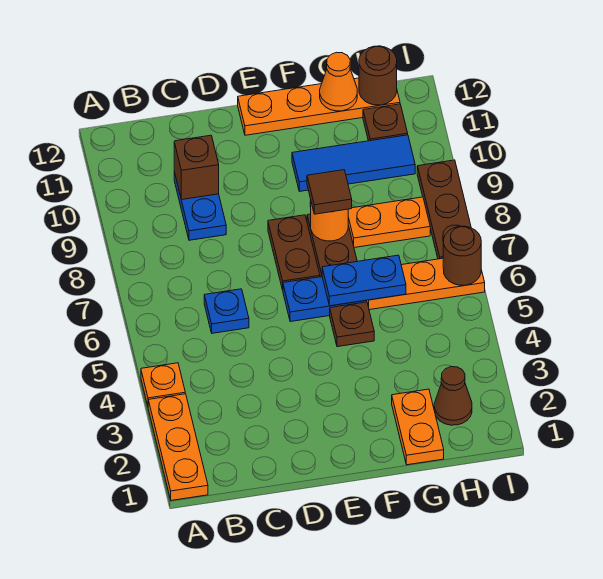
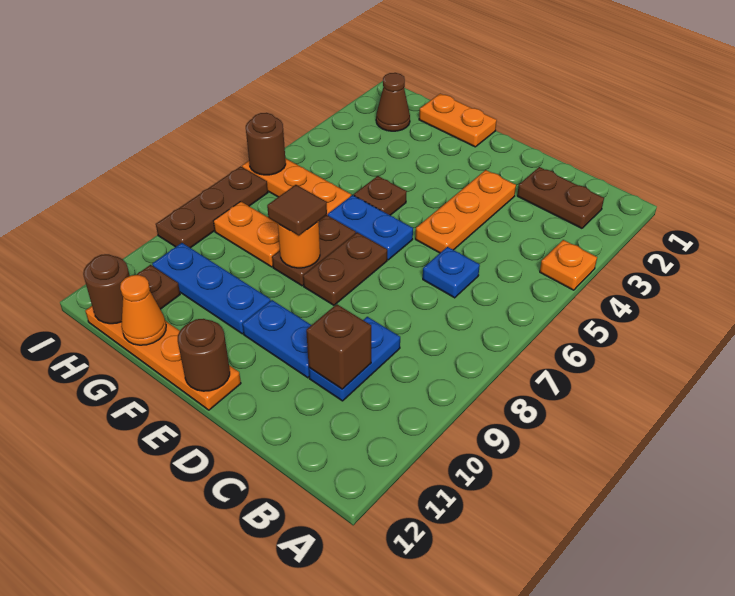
orange plate A1:A3 level 1 -> orange plate D3:D5 level 1
none -> brown plate B2:C2 level 1
none -> brown round brick E12 level 2
blue plate F6:G6 level 2 -> blue plate D10:E10 level 1
blue tile F10:H10 level 1 -> blue plate F10:H10 level 1
orange plate G1:G2 level 1 -> orange plate F1:G1 level 1

